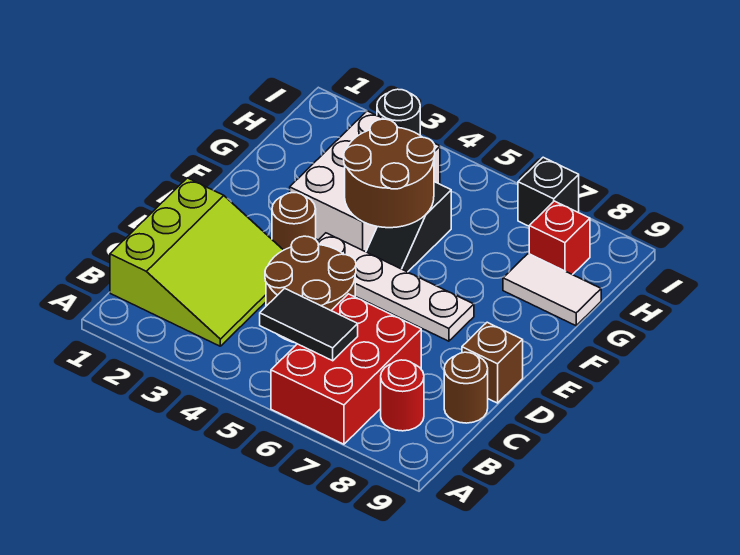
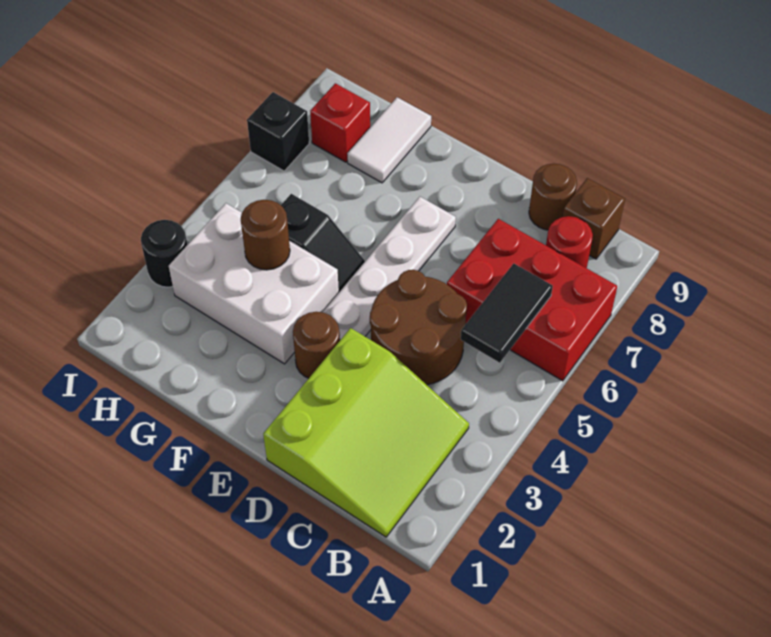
lime slope B1:D3 level 1 top 1 -> lime slope B1:D3 level 1 top D
brown brick D9 level 1 -> brown brick B9 level 1
brown round brick F4:G5 level 2 -> brown round brick G4 level 2

